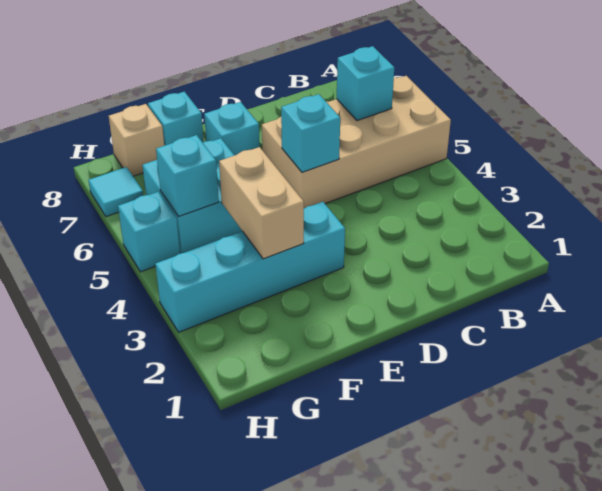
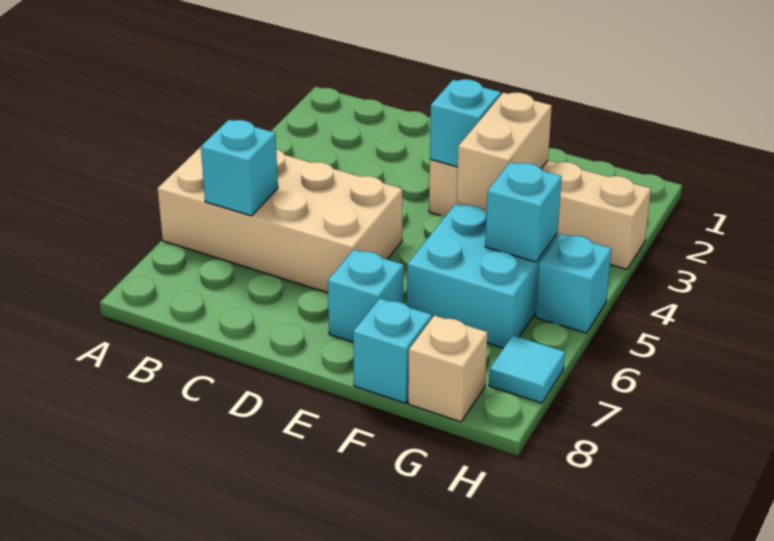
cyan brick D5 level 2 -> cyan brick E3 level 2
cyan brick E3:H3 level 1 -> tan brick E3:H3 level 1

